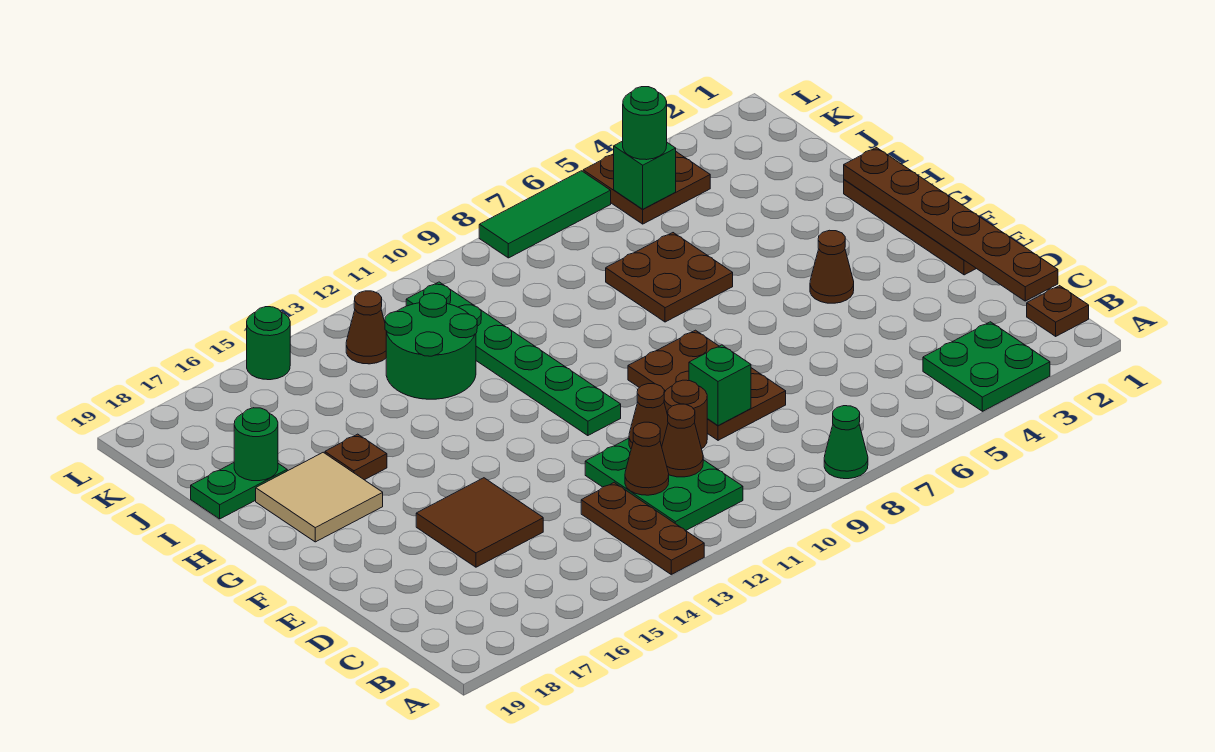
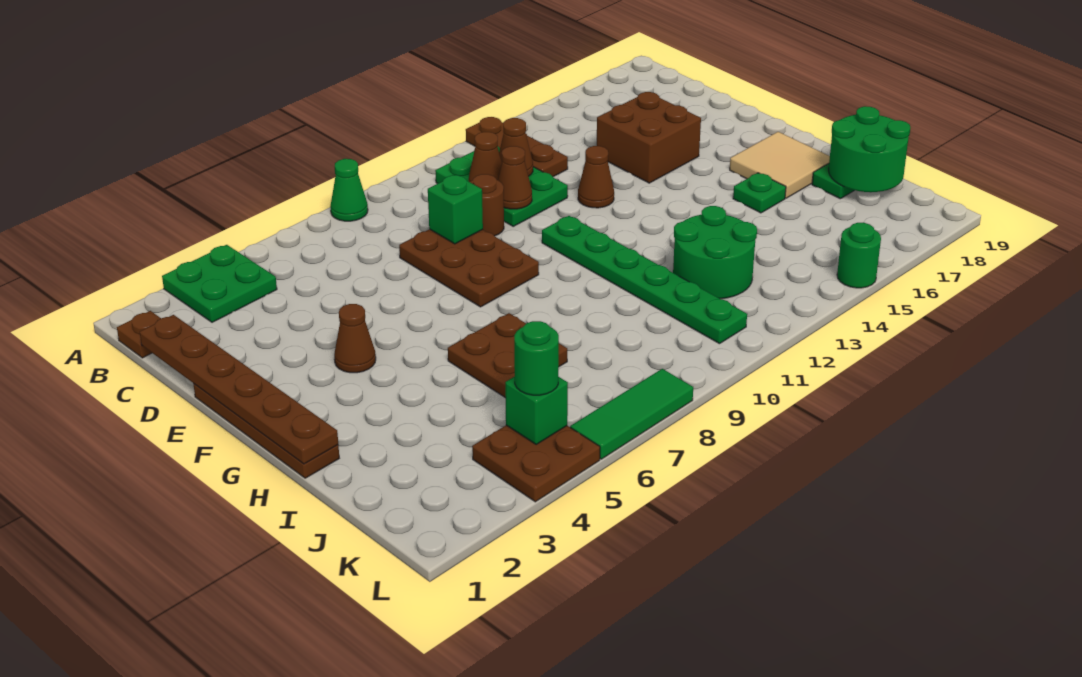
brown tile D15:E16 level 1 -> brown brick D15:E16 level 1
brown plate H16 level 1 -> green plate H16 level 1
green round brick I18 level 2 -> green round brick I18:J19 level 2
brown cone K13 level 1 -> brown cone E13 level 1

